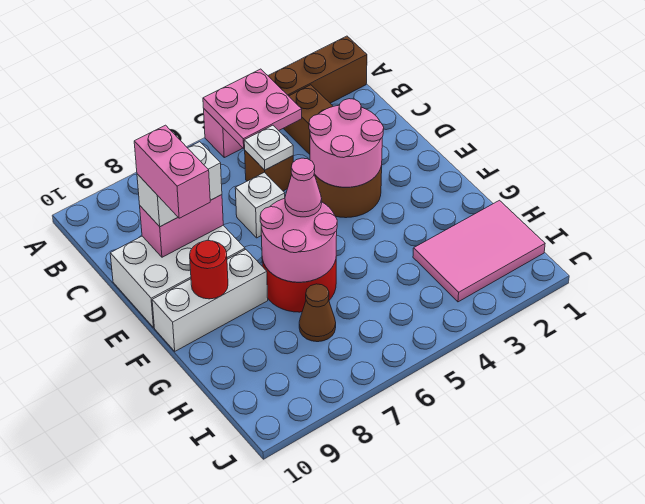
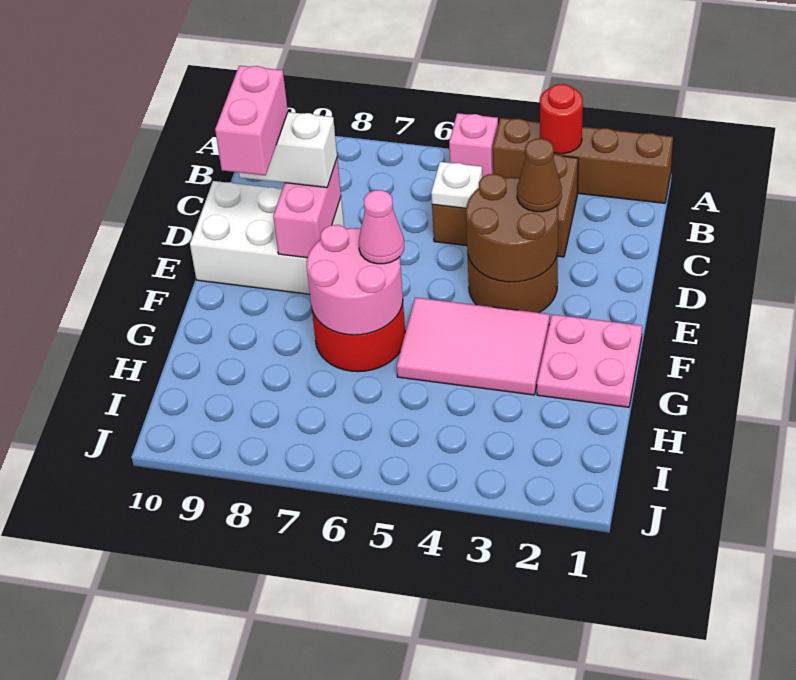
pink plate A4:B5 level 2 -> pink plate F1:G2 level 1
pink round brick D3:E4 level 2 -> brown round brick D3:E4 level 2
white brick D6 level 1 -> none
pink brick D8:D9 level 2 -> pink brick D8:E8 level 2
white brick F8:F10 level 1 -> none
red round brick F9 level 2 -> red round brick A3 level 2
pink tile H1:I3 level 1 -> pink tile F3:G5 level 1
brown cone H7 level 1 -> brown cone D3 level 3

